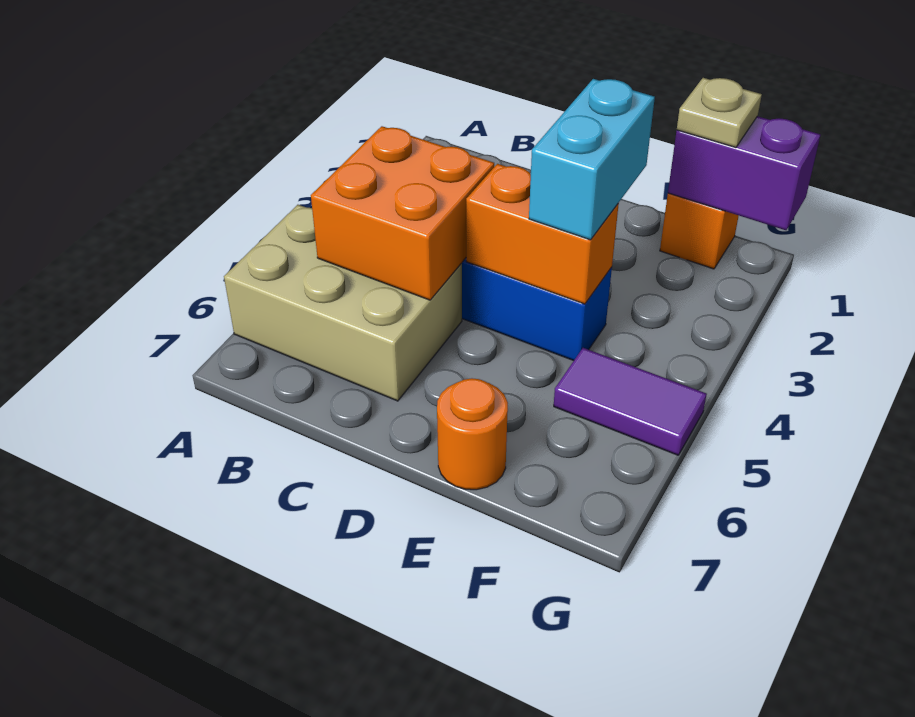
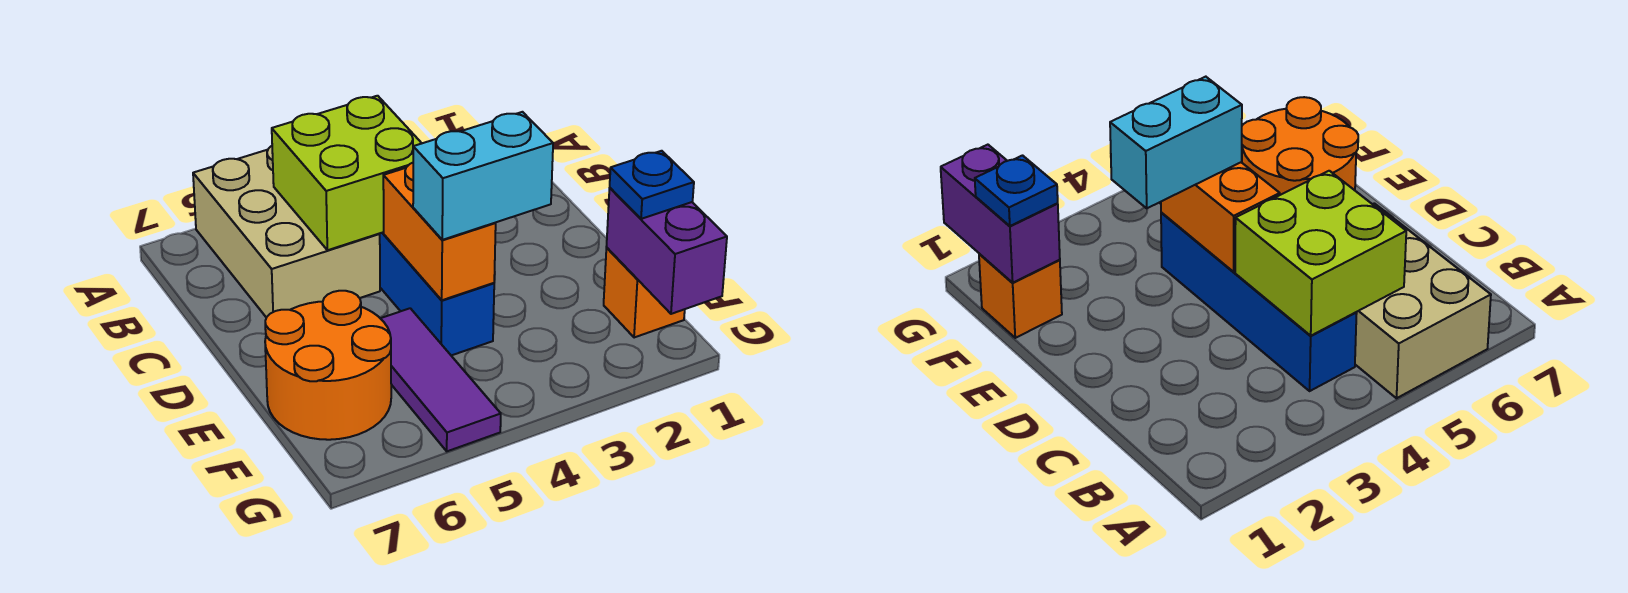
orange brick B4:C5 level 2 -> lime brick B4:C5 level 2
orange round brick E7 level 1 -> orange round brick E6:F7 level 1
tan plate F1 level 3 -> blue plate F1 level 3
purple tile F5:G5 level 1 -> purple tile E5:G5 level 1

